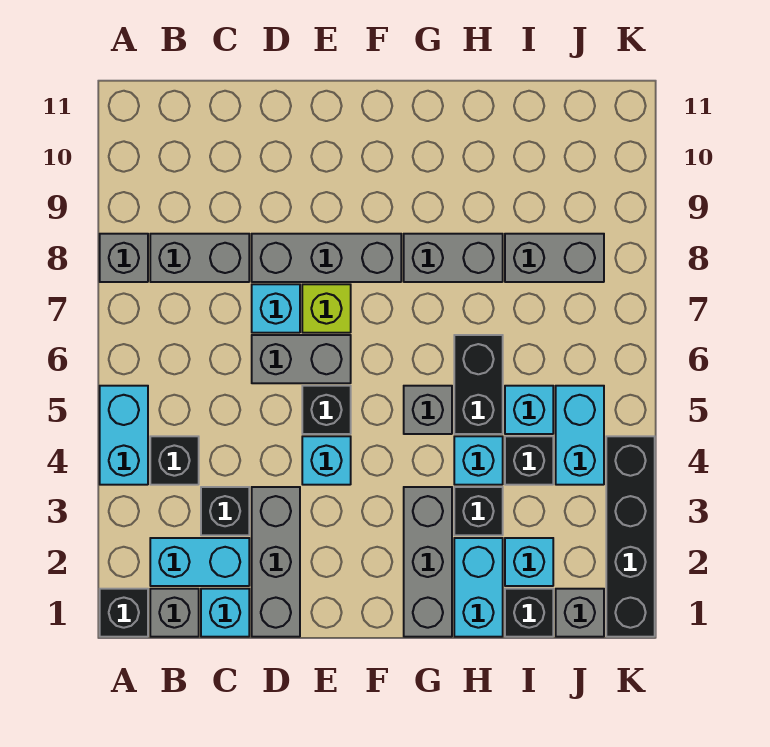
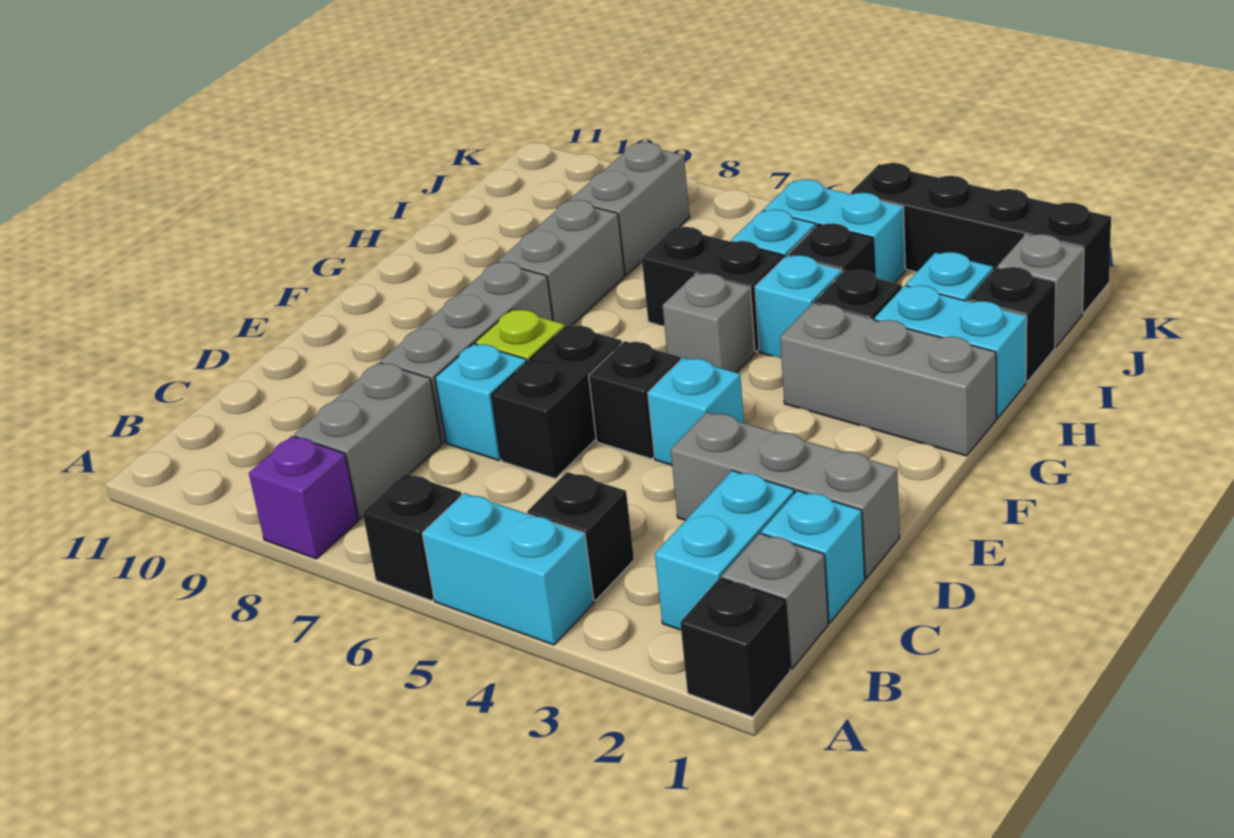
grey brick A8 level 1 -> purple brick A8 level 1
black brick C3 level 1 -> black brick A6 level 1
grey brick D6:E6 level 1 -> black brick D6:E6 level 1

